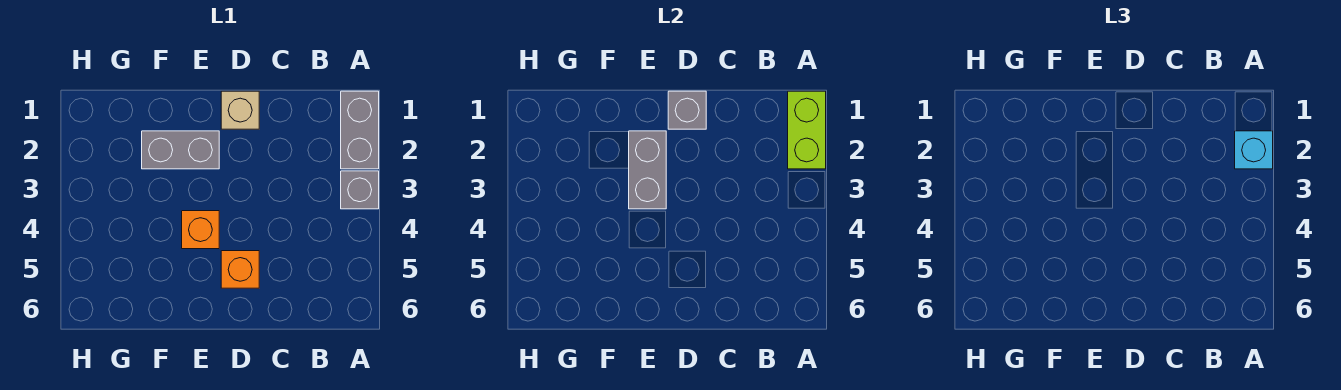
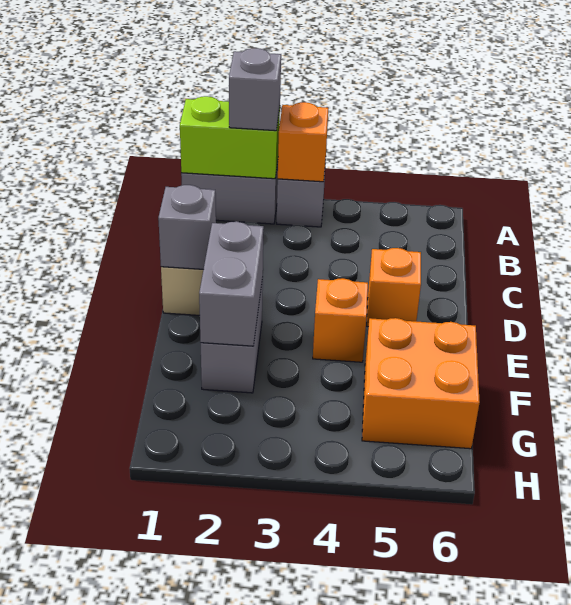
cyan brick A2 level 3 -> grey brick A2 level 3
none -> orange brick A3 level 2
grey brick E2:E3 level 2 -> grey brick E2:F2 level 2
none -> orange brick F5:G6 level 1

